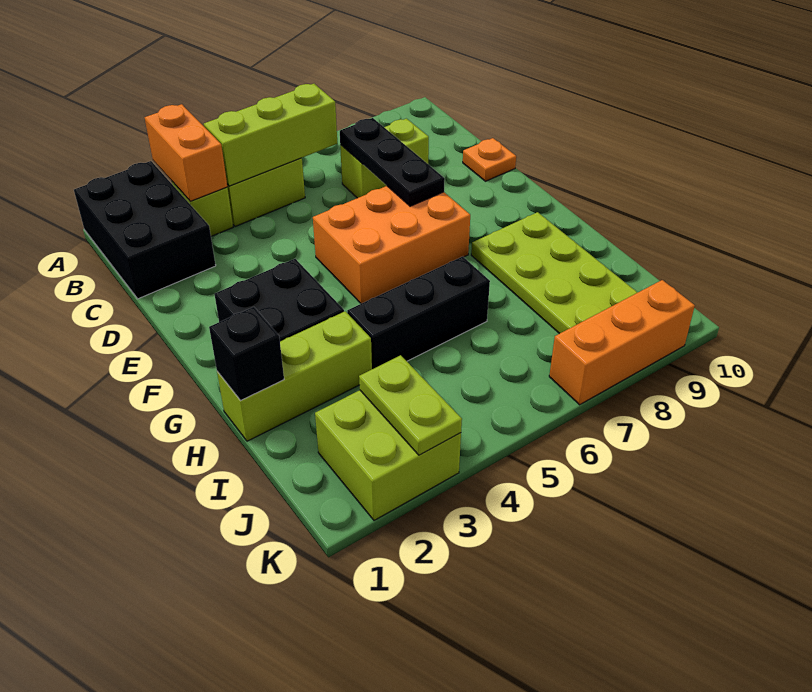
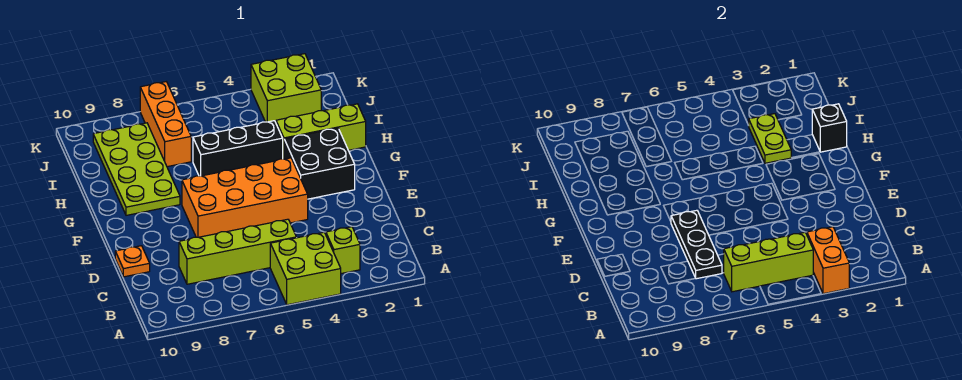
black brick A1:C2 level 1 -> none
lime brick C7:C8 level 1 -> lime brick C5:C8 level 1
orange brick E5:F7 level 1 -> orange brick E4:F7 level 1
lime plate J3:K3 level 2 -> lime plate H3:I3 level 2
orange brick K7:K9 level 1 -> orange brick I7:K7 level 1

